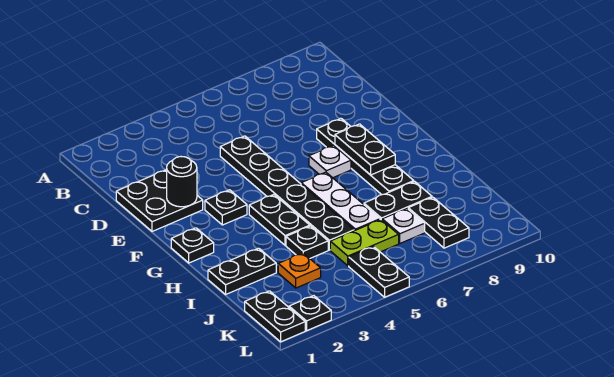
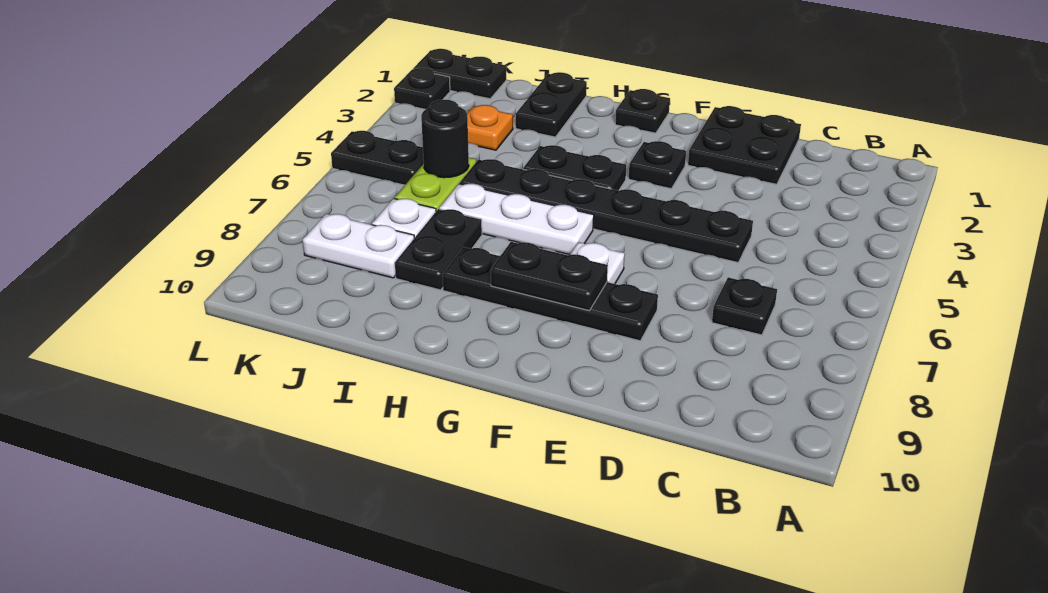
black round brick E2 level 2 -> black round brick J5 level 2
black plate I4 level 1 -> black plate C7 level 1
black plate J8:K8 level 1 -> white plate J8:K8 level 1

